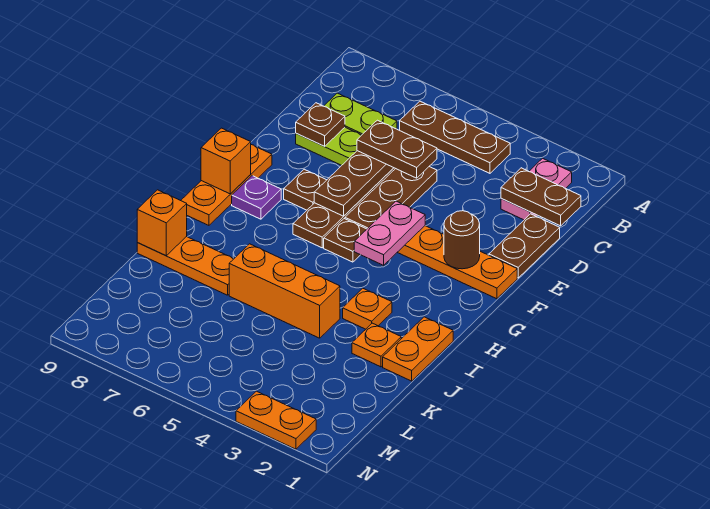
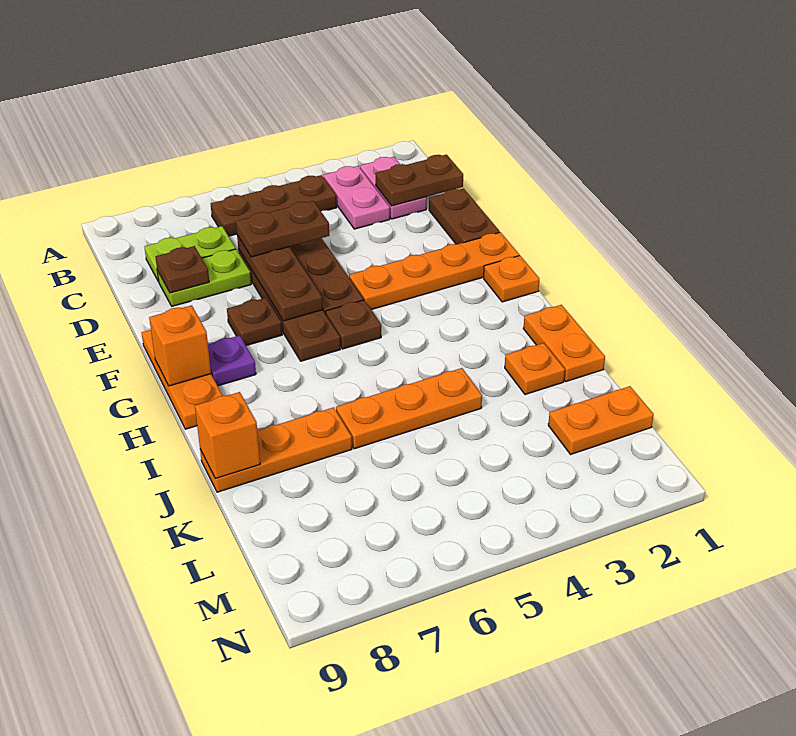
brown round brick F2 level 2 -> none
pink plate F4:G4 level 2 -> pink plate B3:C3 level 1
orange plate I3 level 1 -> orange plate G1 level 1
orange brick J4:J6 level 1 -> orange plate J4:J6 level 1
orange plate N2:N3 level 1 -> orange plate L1:L2 level 1

